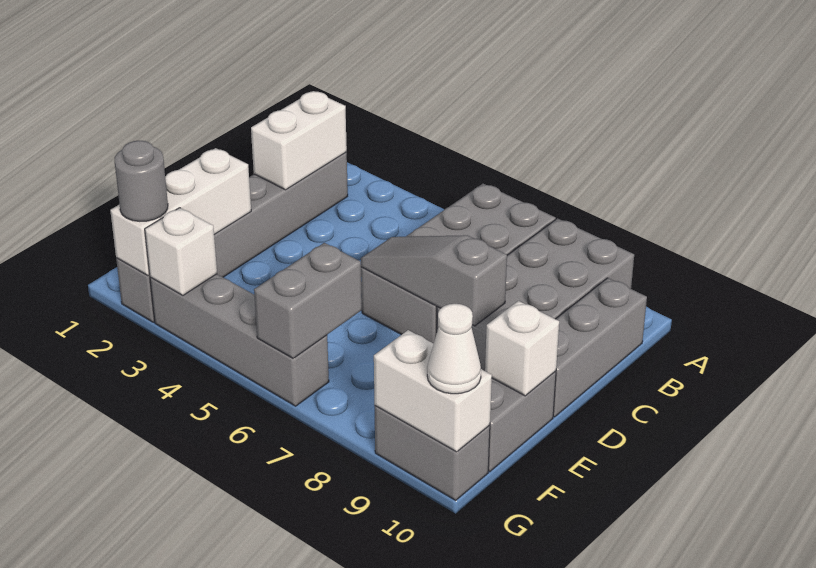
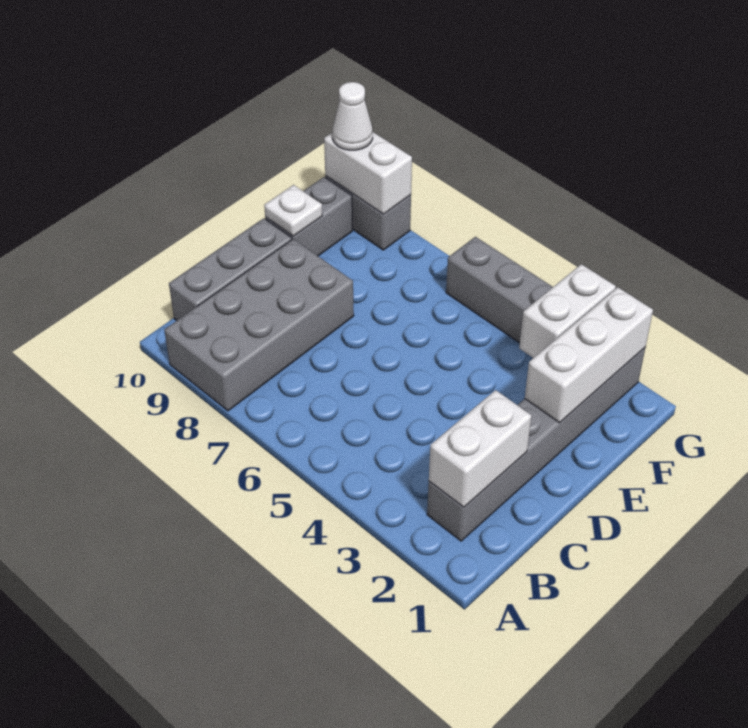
grey brick A6:D7 level 1 -> none
grey slope D6:D8 level 2 top 8 -> none
white brick E10 level 2 -> white plate E10 level 2
grey brick F6:G6 level 2 -> none
grey round brick G2 level 3 -> none
white brick G3 level 2 -> white brick F3:G3 level 2

